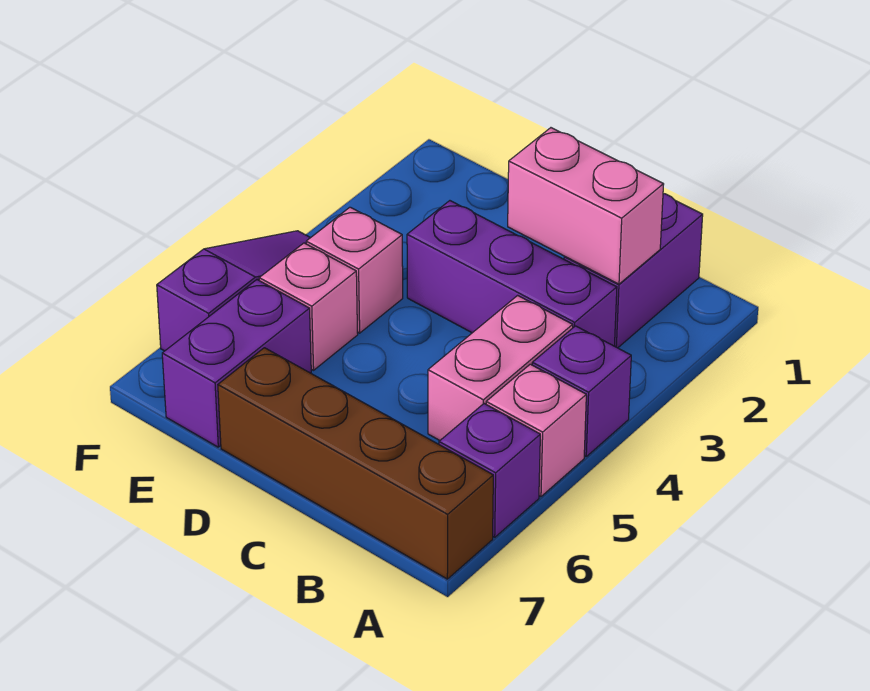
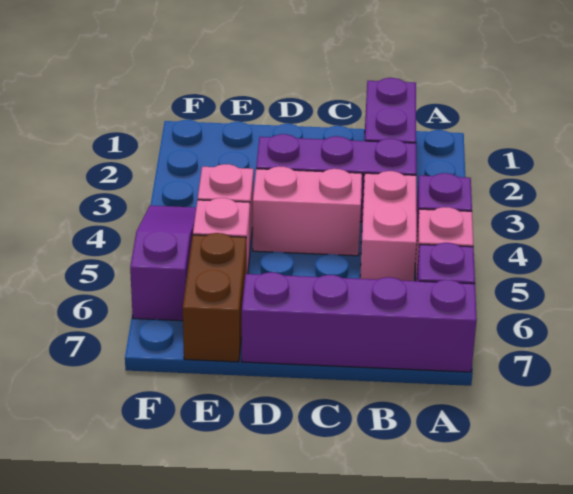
brown brick A7:D7 level 1 -> purple brick A7:D7 level 1
pink brick B2:C2 level 2 -> pink brick C4:D4 level 1
purple brick E6:E7 level 1 -> brown brick E6:E7 level 1

